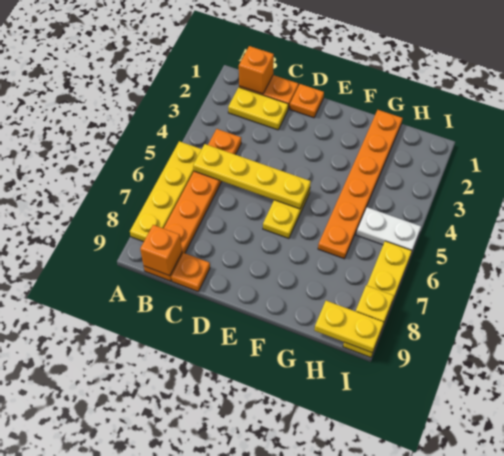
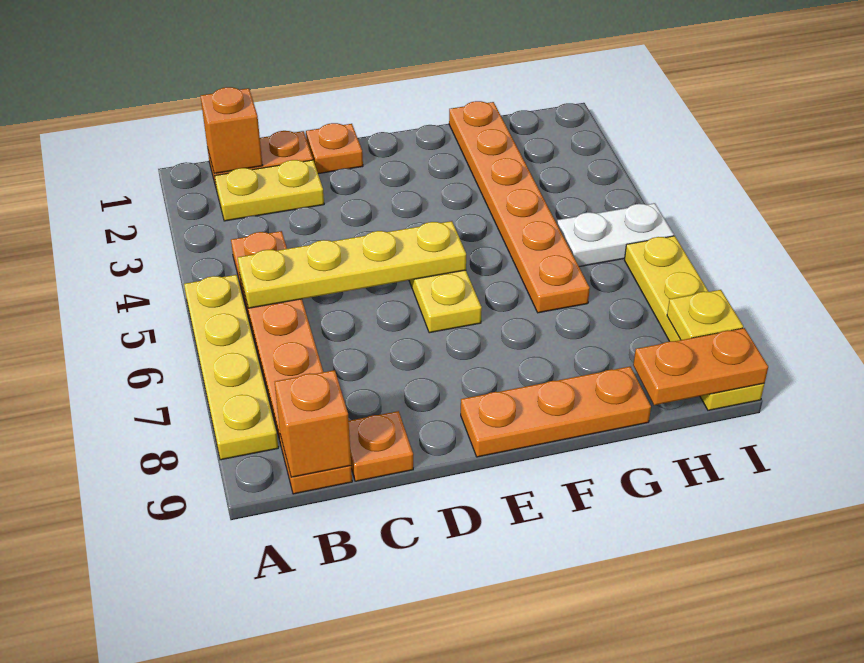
none -> orange plate E9:G9 level 1
yellow plate H9:I9 level 2 -> orange plate H9:I9 level 2

